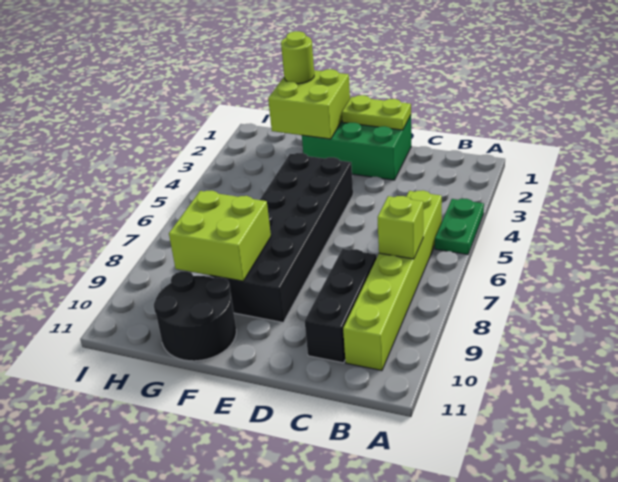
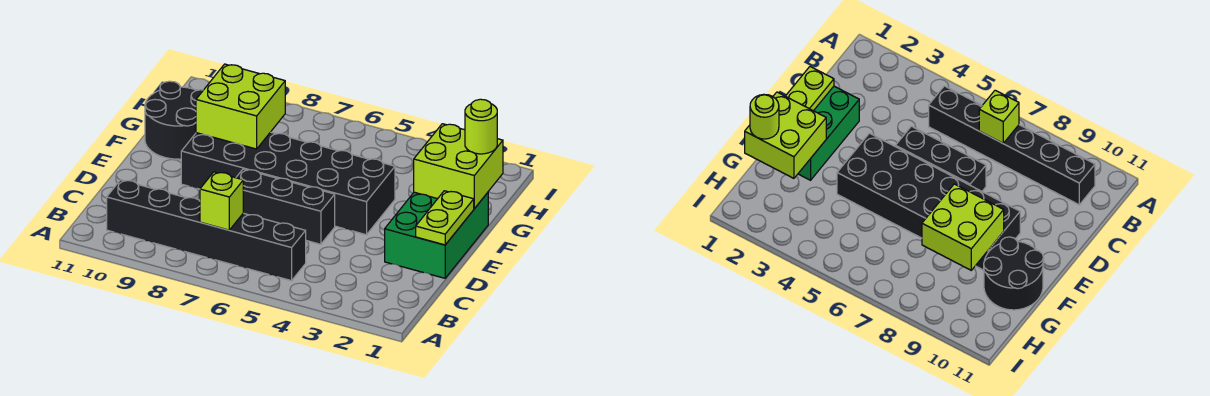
green plate A4:A5 level 1 -> none
lime brick B5:B10 level 1 -> black brick B5:B10 level 1
black brick C8:C10 level 1 -> black brick D5:D7 level 1

